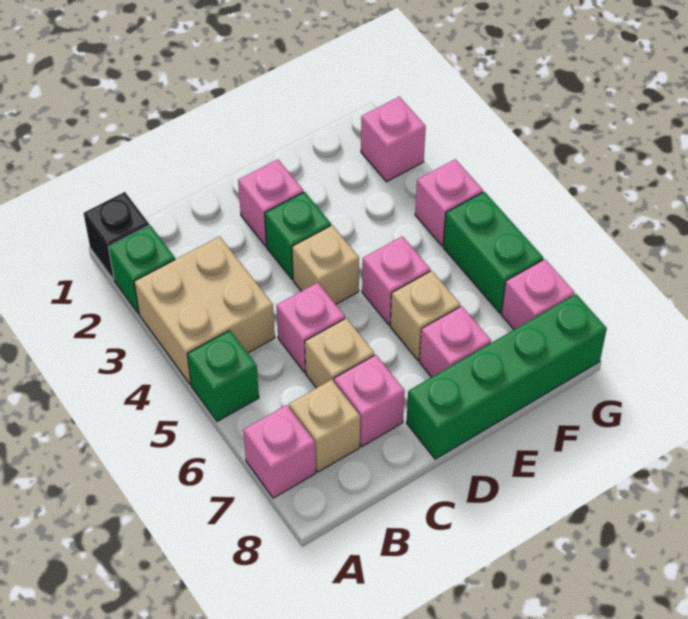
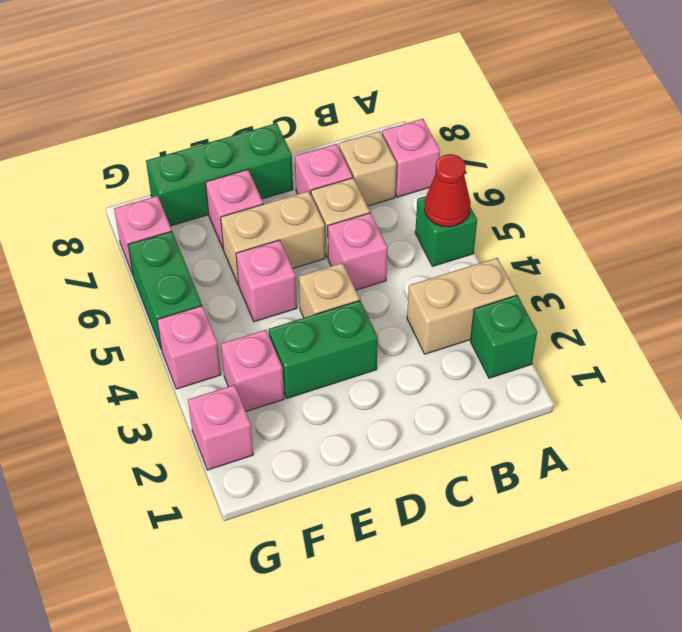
black brick A1 level 1 -> none
tan brick A3:B4 level 1 -> tan brick A3:B3 level 1
none -> red cone A5 level 2
pink brick D2 level 1 -> pink brick F3 level 1
green brick D3 level 1 -> green brick D3:E3 level 1
green brick D8:G8 level 1 -> green brick D8:F8 level 1
tan brick E6 level 1 -> tan brick D6:E6 level 1

